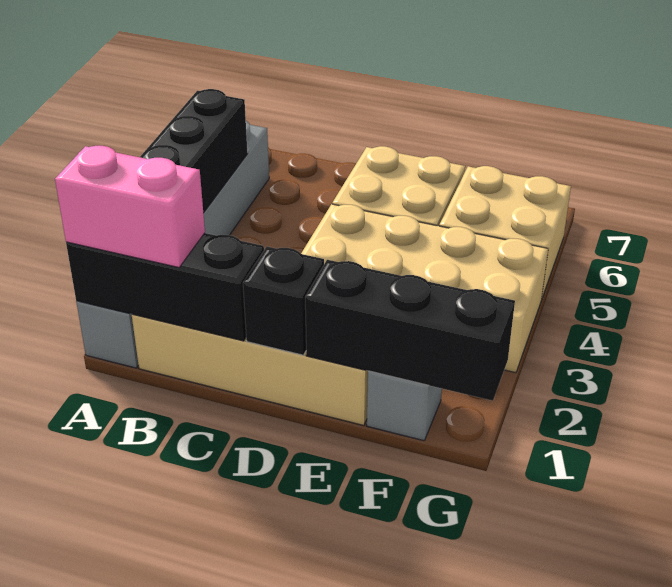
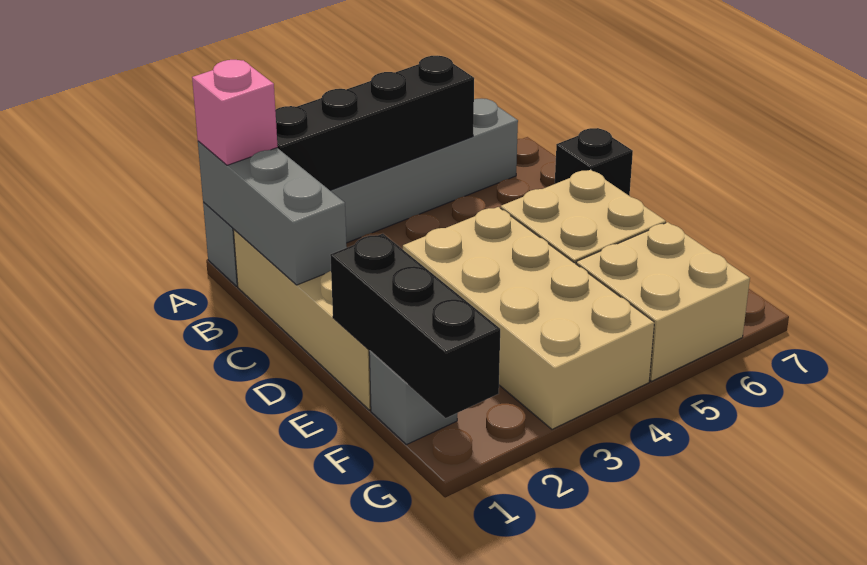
black brick A1:C1 level 2 -> grey brick A1:C1 level 2
pink brick A1:B1 level 3 -> pink brick A1 level 3
black brick D1 level 2 -> black brick C7 level 1

